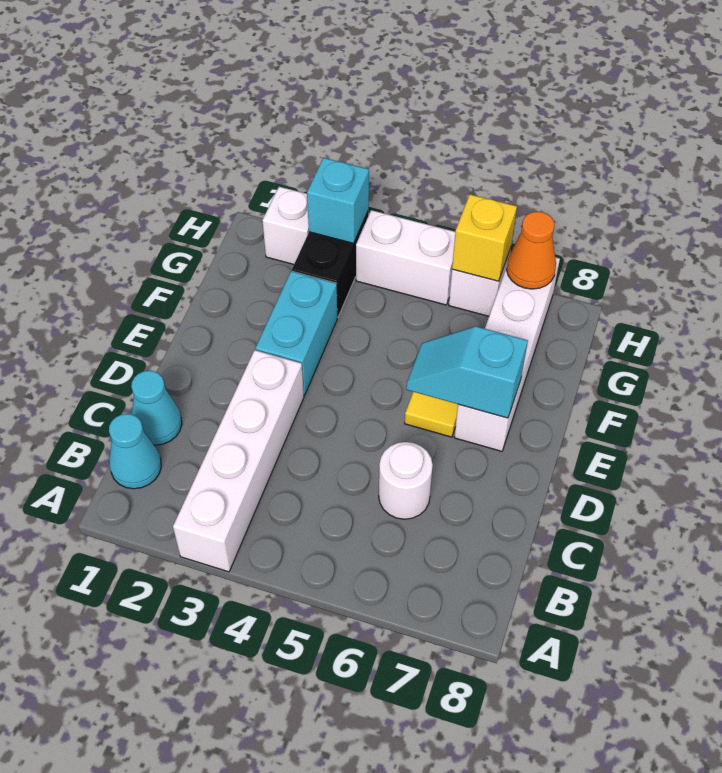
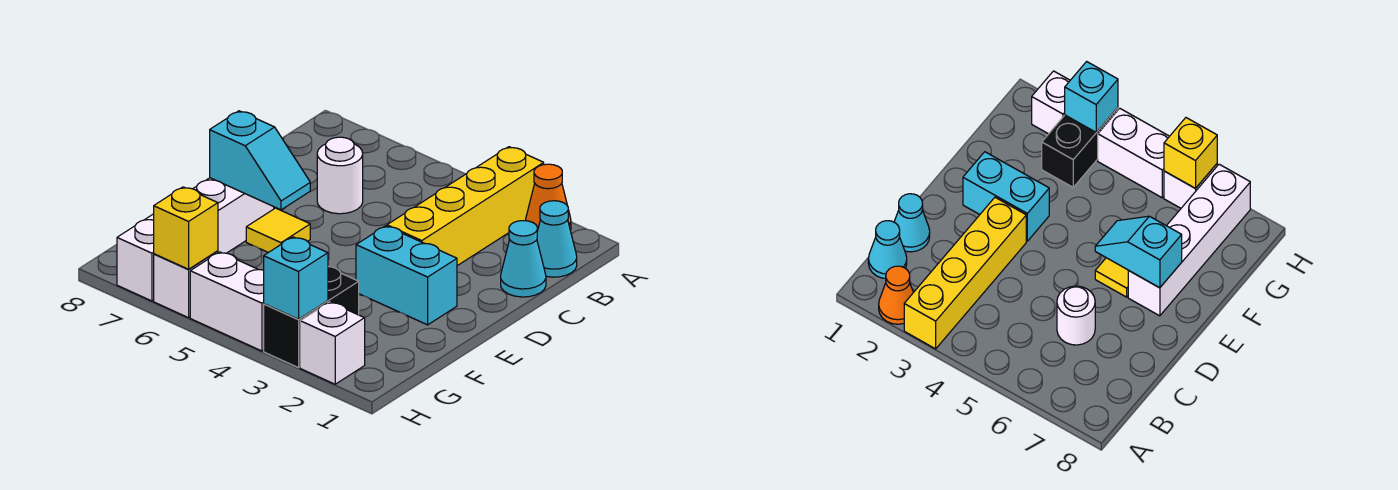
white brick A3:D3 level 1 -> yellow brick A3:D3 level 1
cyan brick E3:F3 level 1 -> cyan brick E2:E3 level 1
orange cone H7 level 2 -> orange cone A2 level 1

